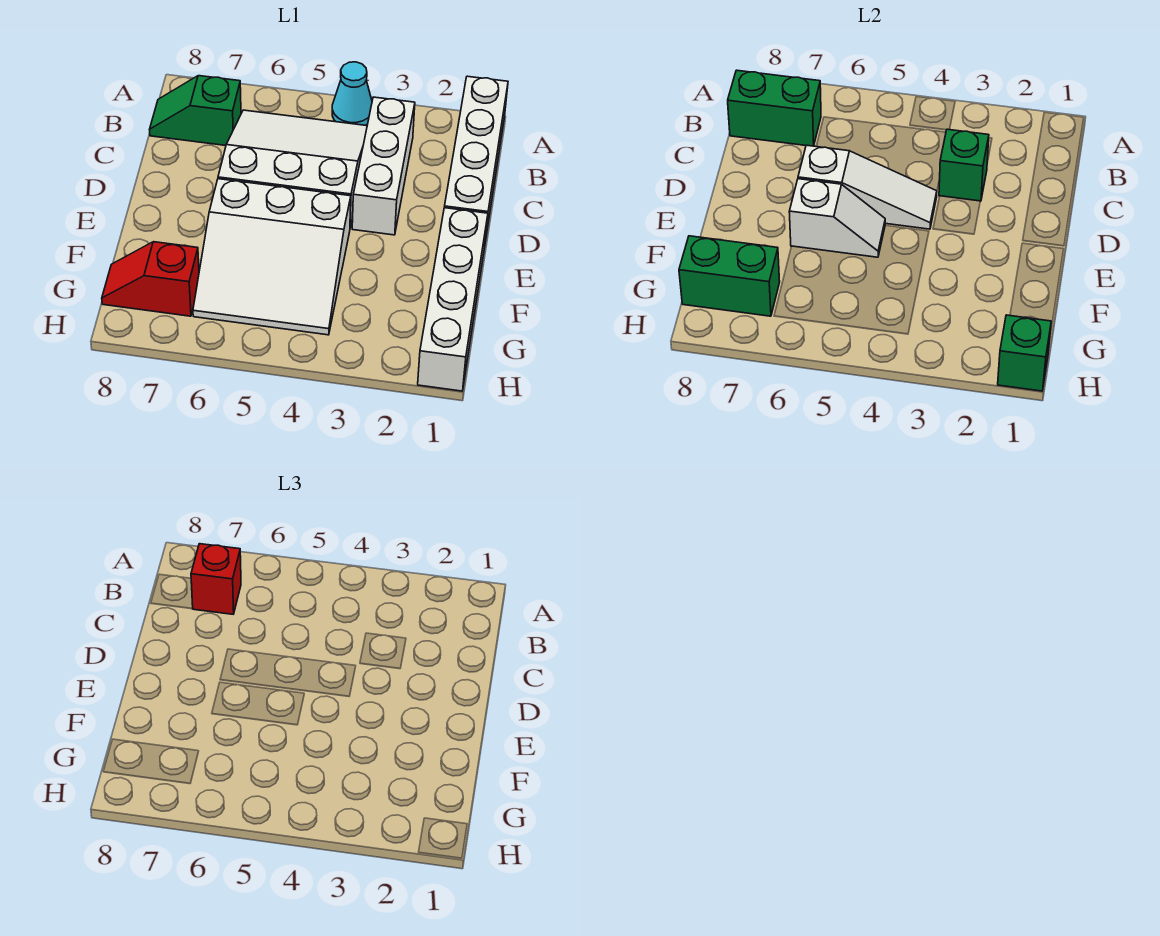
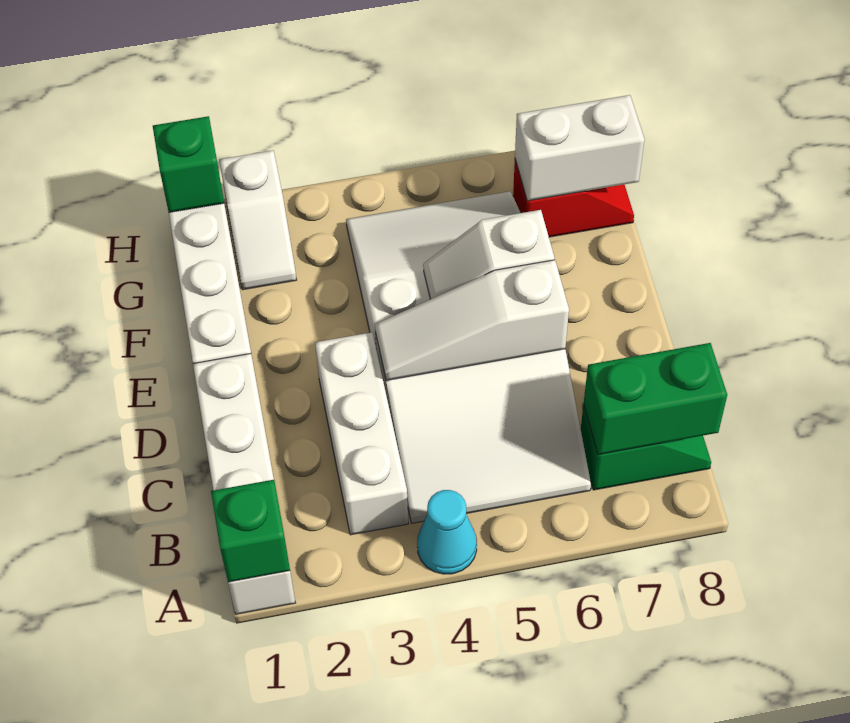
red brick B7 level 3 -> none
green brick C3 level 2 -> green brick A1 level 2
none -> white slope G2:H2 level 1 top H
green brick G7:G8 level 2 -> white brick G7:G8 level 2

